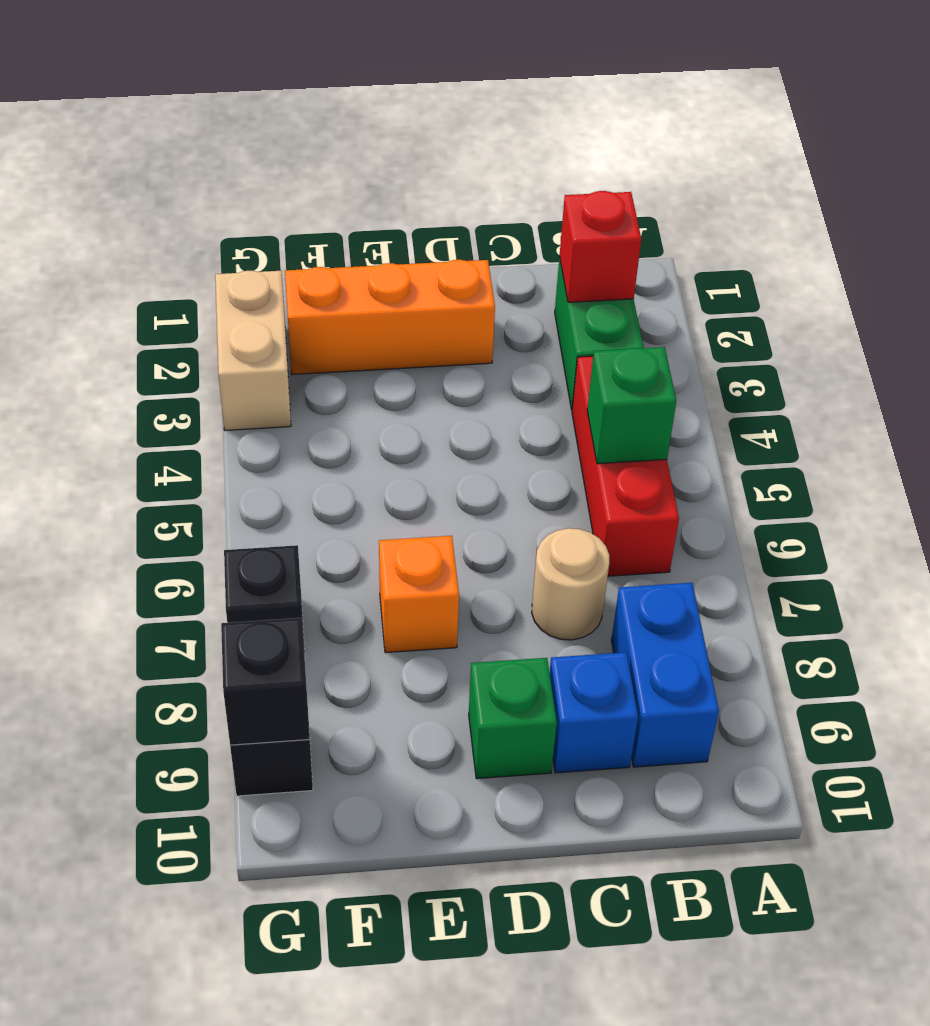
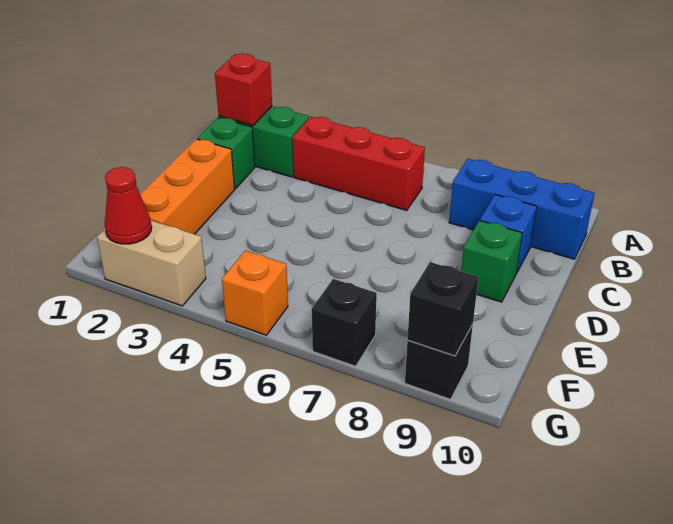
green brick B5 level 2 -> green brick C2 level 1
blue brick B8:B9 level 1 -> blue brick B8:B10 level 1
tan round brick C7 level 1 -> none
orange brick E7 level 1 -> orange brick G5 level 1
none -> red cone G2 level 2

